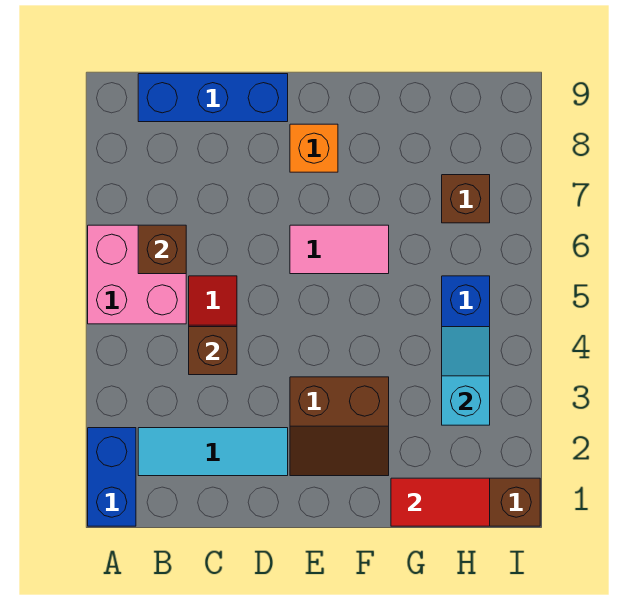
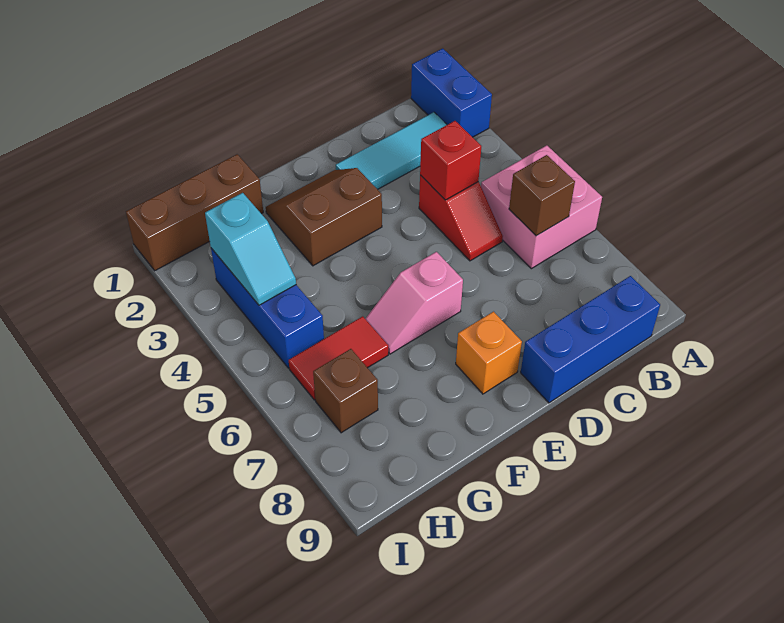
brown brick C4 level 2 -> red brick C4 level 2
pink tile E6:F6 level 1 -> pink slope E6:F6 level 1 top E
red tile G1:H1 level 2 -> red tile G6:H6 level 1

